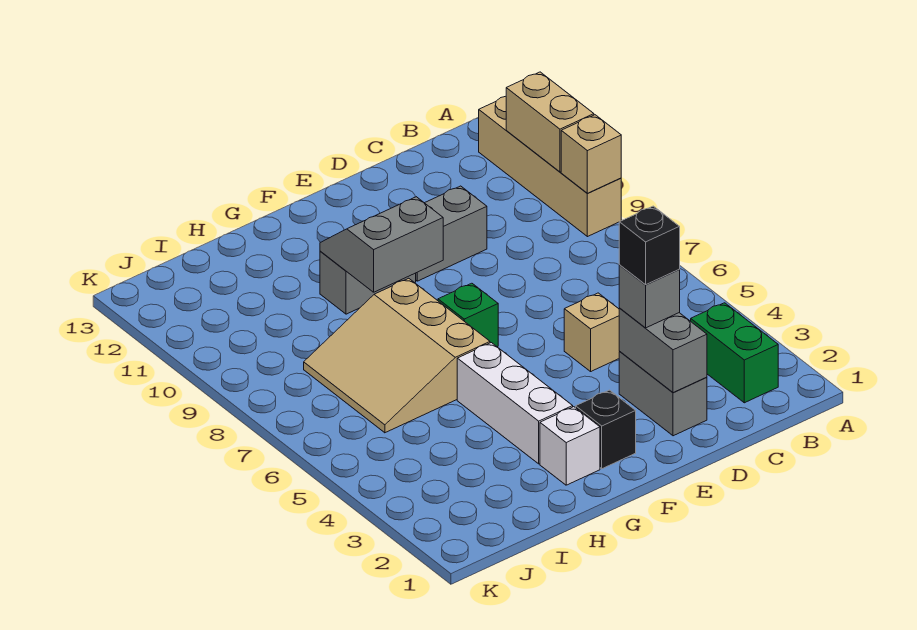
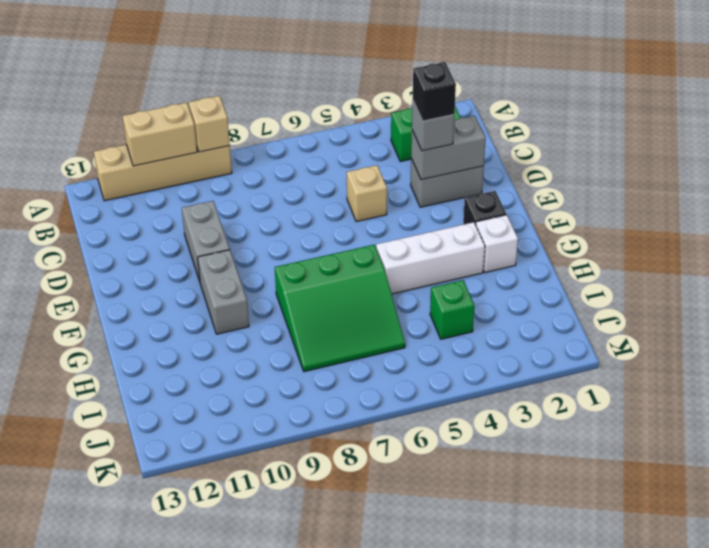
green brick F7 level 1 -> green brick I4 level 1
grey slope F9:G10 level 2 top 9 -> none
tan slope G6:I8 level 1 top G -> green slope G6:I8 level 1 top G

